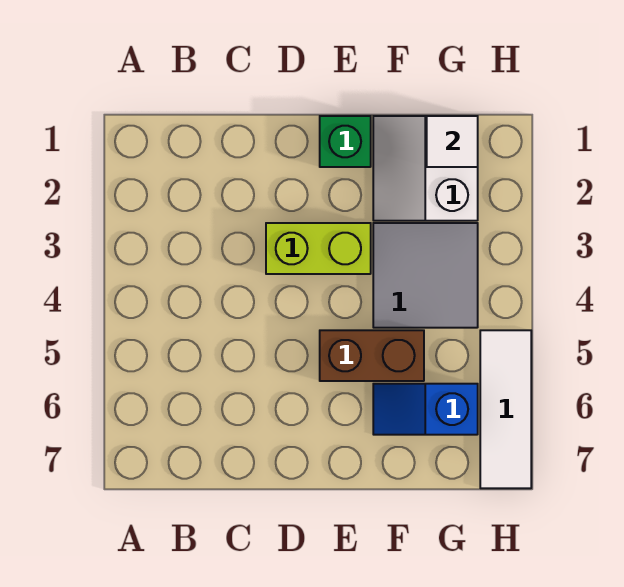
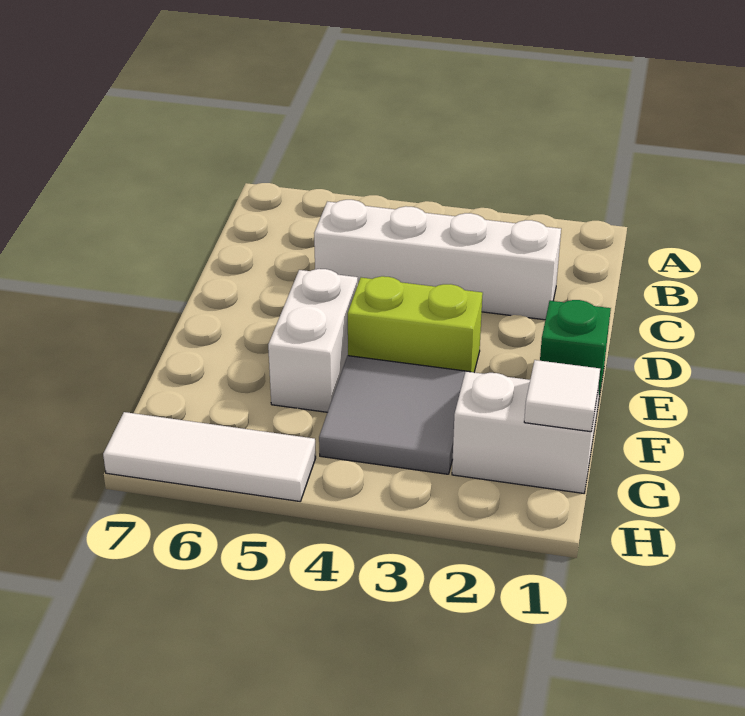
none -> white brick C2:C5 level 1
lime brick D3:E3 level 1 -> lime brick E3:E4 level 1
brown brick E5:F5 level 1 -> white brick E5:F5 level 1
blue slope F6:G6 level 1 top G -> none

